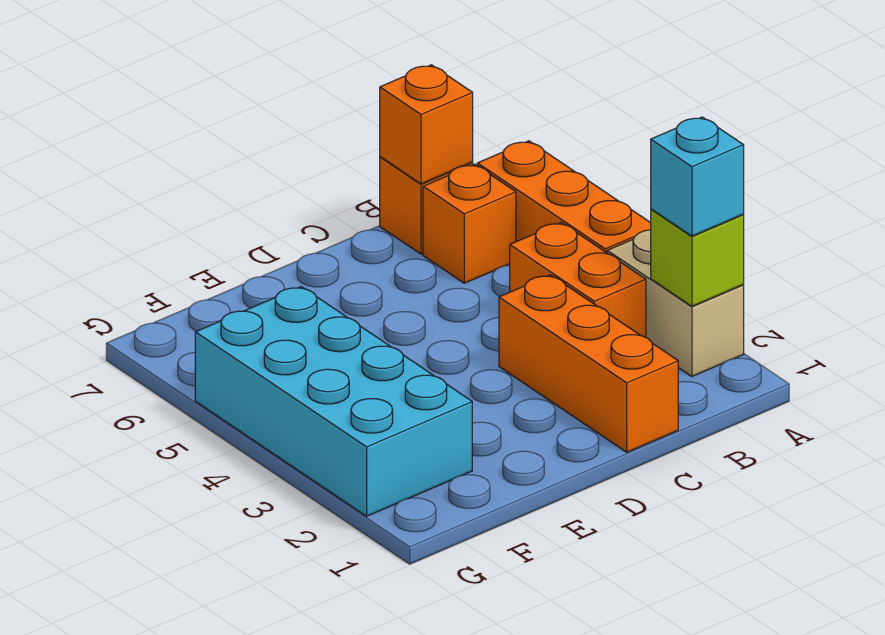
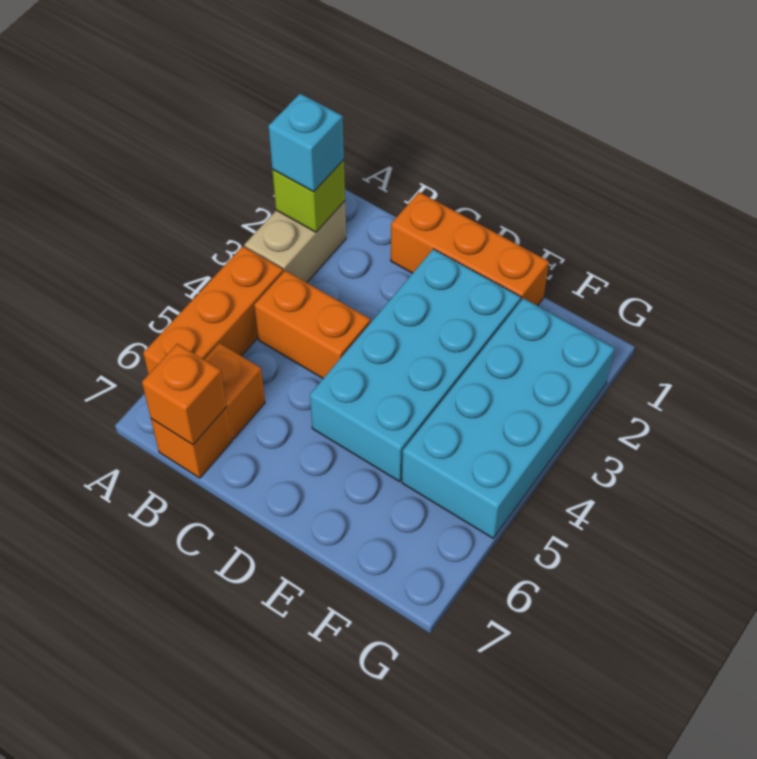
orange brick B3:B4 level 1 -> orange brick B4:C4 level 1
orange brick C1:C3 level 1 -> orange brick C1:E1 level 1
none -> cyan brick D2:E5 level 1

